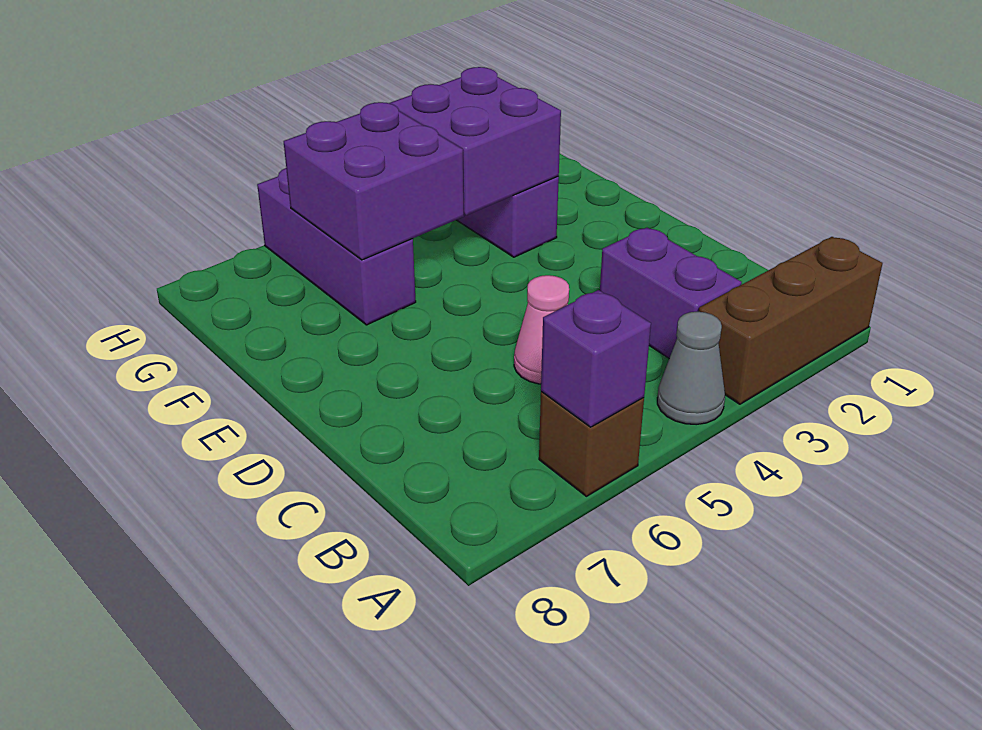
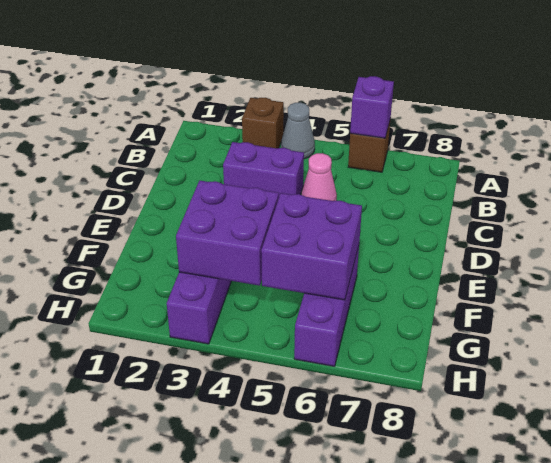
brown brick A1:A3 level 1 -> brown brick A3 level 1
purple brick B3:C3 level 1 -> purple brick C3:C4 level 1

